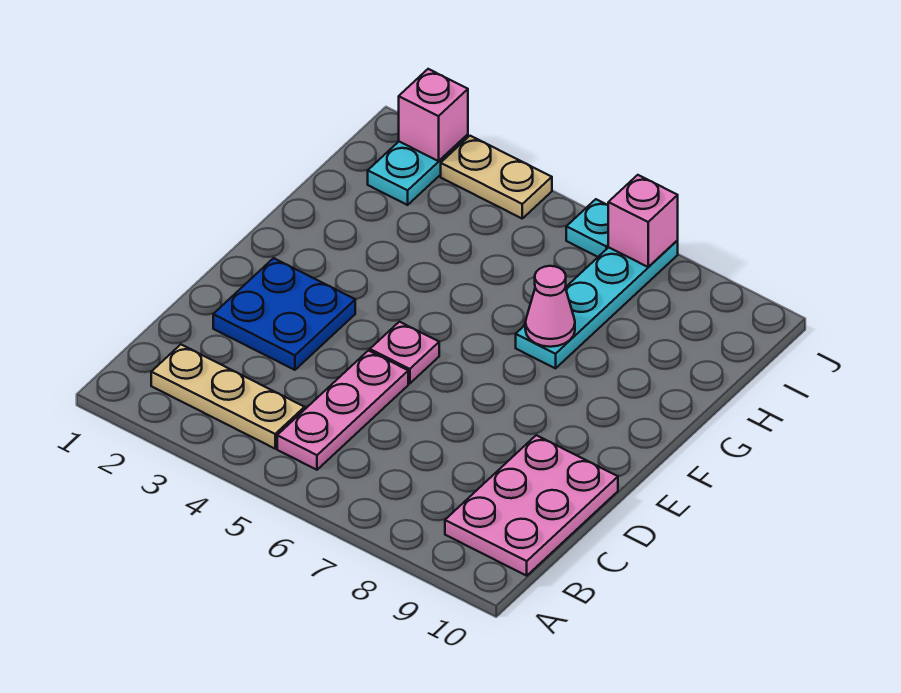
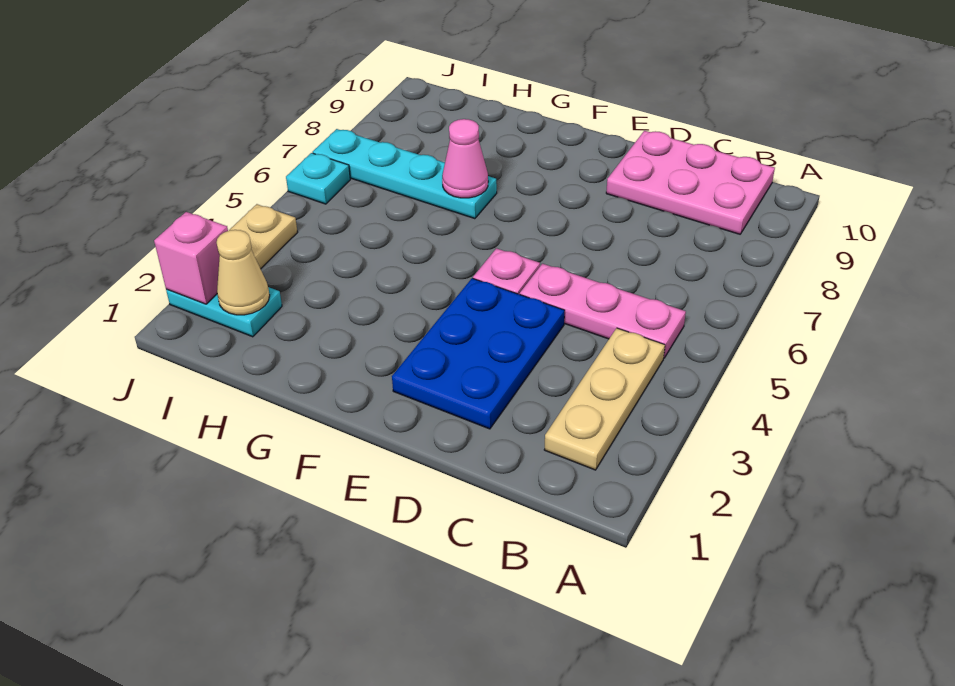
blue plate D2:E3 level 1 -> blue plate D2:E4 level 1
none -> tan cone I2 level 2
pink brick J7 level 2 -> none

